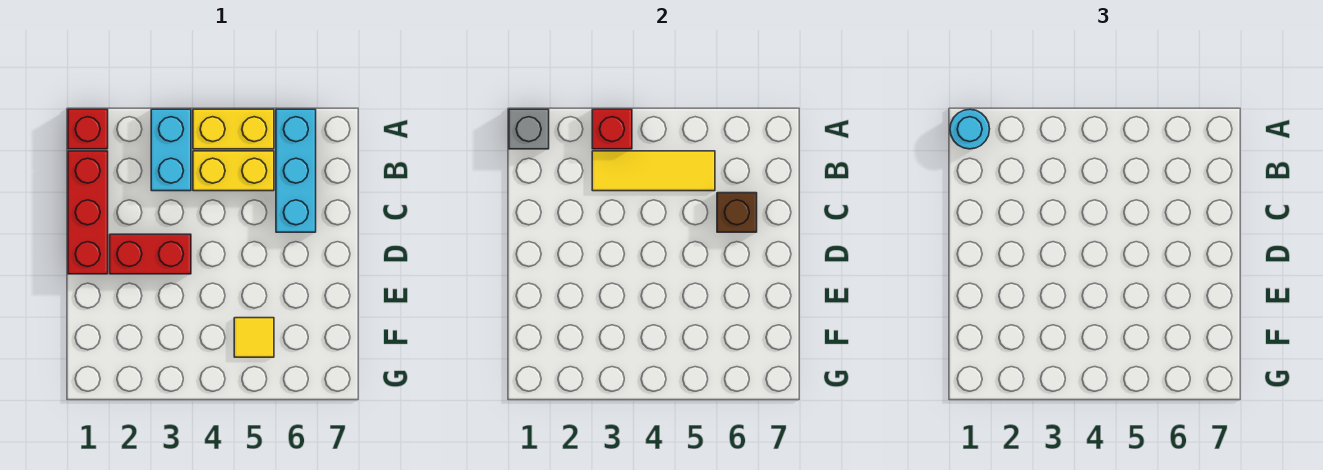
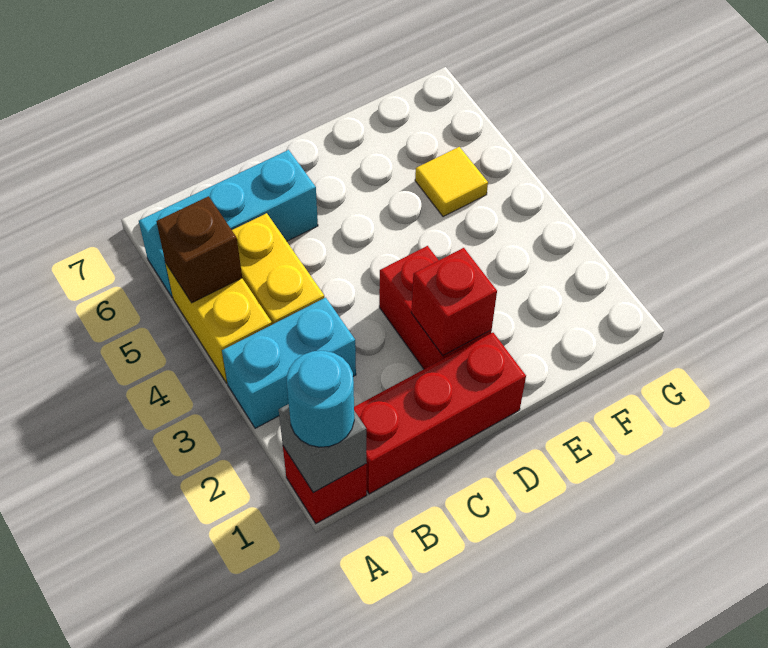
red brick A3 level 2 -> red brick D2 level 2
yellow tile B3:B5 level 2 -> none
brown brick C6 level 2 -> brown brick A5 level 2

